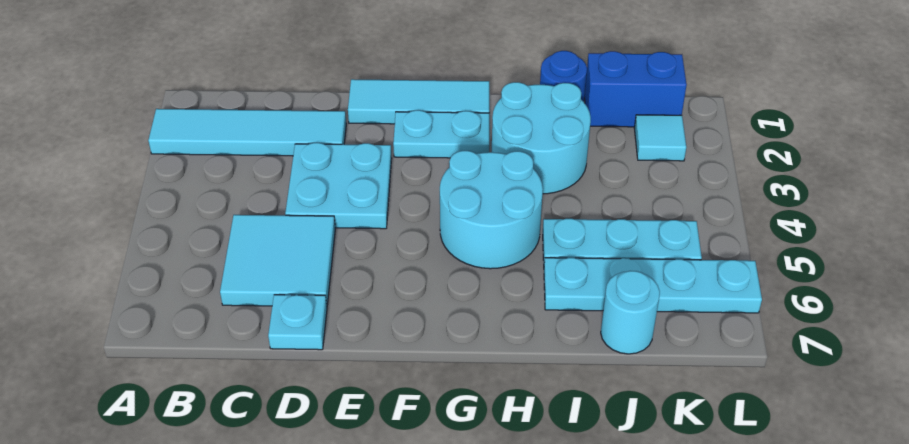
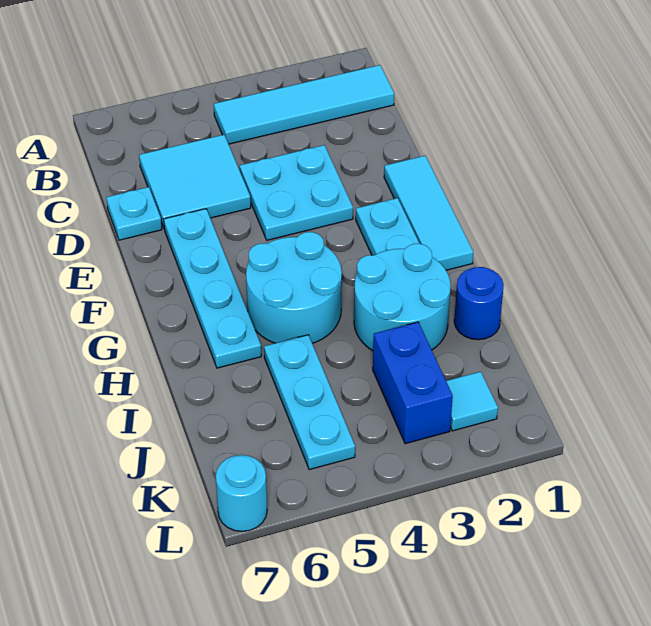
cyan tile A2:D2 level 1 -> cyan tile B1:B4 level 1
cyan plate I6:L6 level 1 -> cyan plate E6:H6 level 1
blue brick J1:K1 level 1 -> blue brick J3:K3 level 1
cyan round brick J7 level 1 -> cyan round brick L7 level 1

